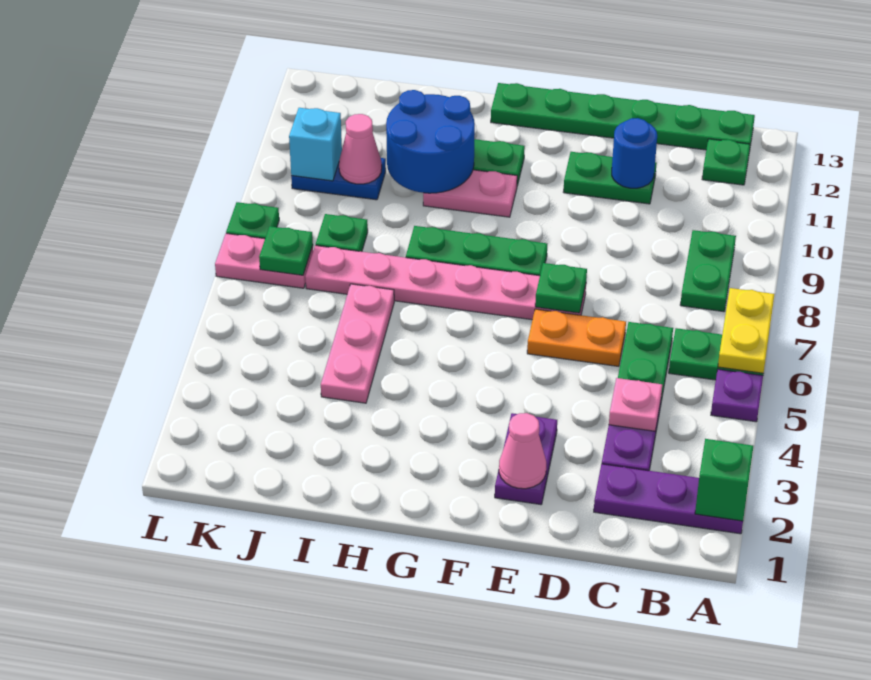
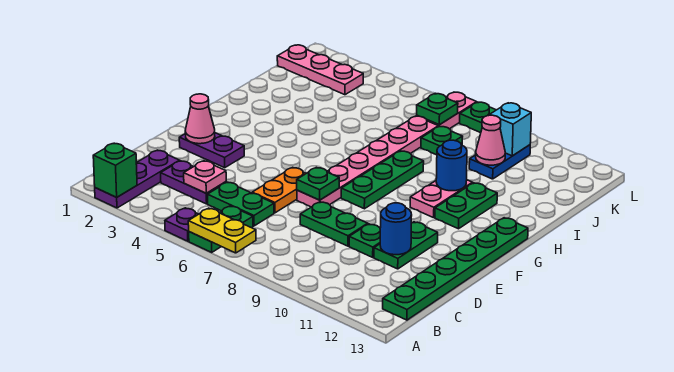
green plate B8:B9 level 1 -> green plate D8:D9 level 1
green plate B12 level 1 -> green plate D10 level 1
blue round brick H10:I11 level 2 -> blue round brick H10 level 2
pink plate I4:I6 level 1 -> pink plate K1:K3 level 1

